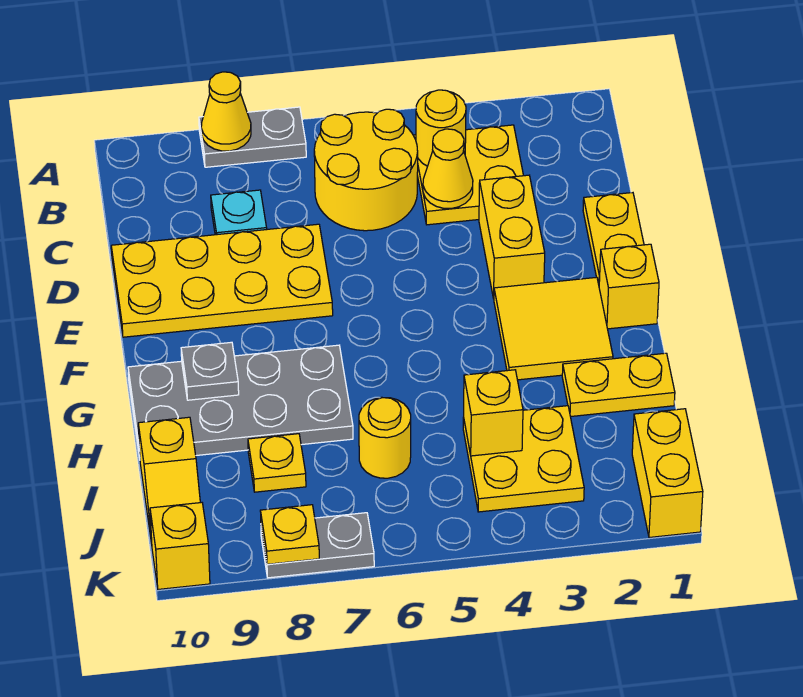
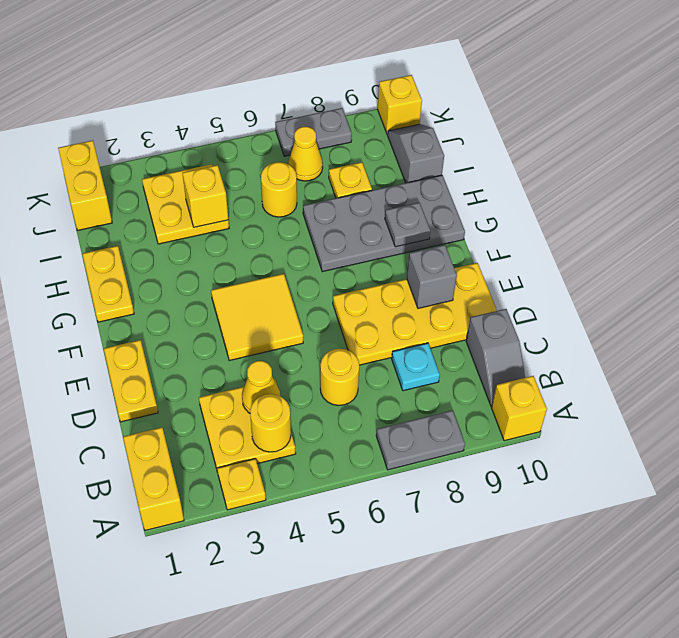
yellow cone A8 level 2 -> yellow cone J7 level 1
yellow round brick B5:C6 level 1 -> yellow round brick C6 level 1
none -> grey slope B10:C10 level 1 top C
yellow brick D3:E3 level 1 -> yellow brick A1:B1 level 1
none -> grey brick E9 level 2
yellow brick F1 level 1 -> yellow brick A10 level 1
yellow tile F2:G3 level 1 -> yellow tile E4:F5 level 1
yellow plate H1:H2 level 1 -> yellow plate G1:H1 level 1
yellow slope I10:J10 level 1 top I -> grey slope I10:J10 level 1 top I
yellow plate K8 level 2 -> yellow plate A3 level 1

